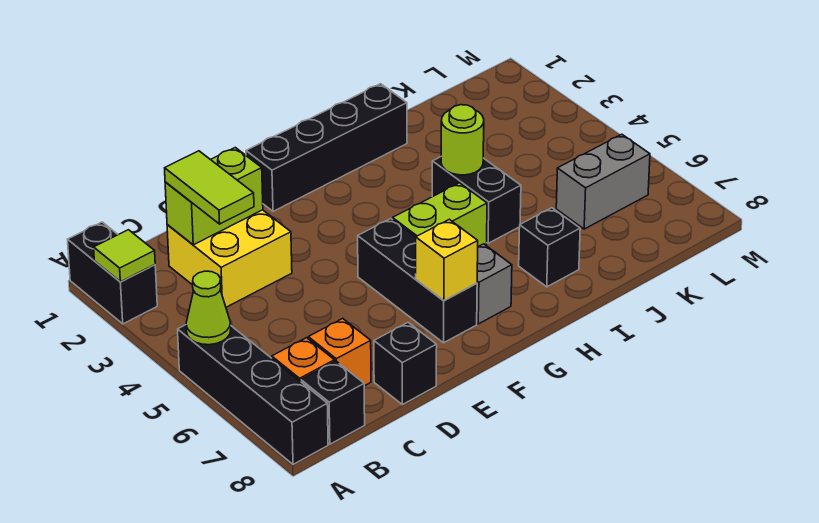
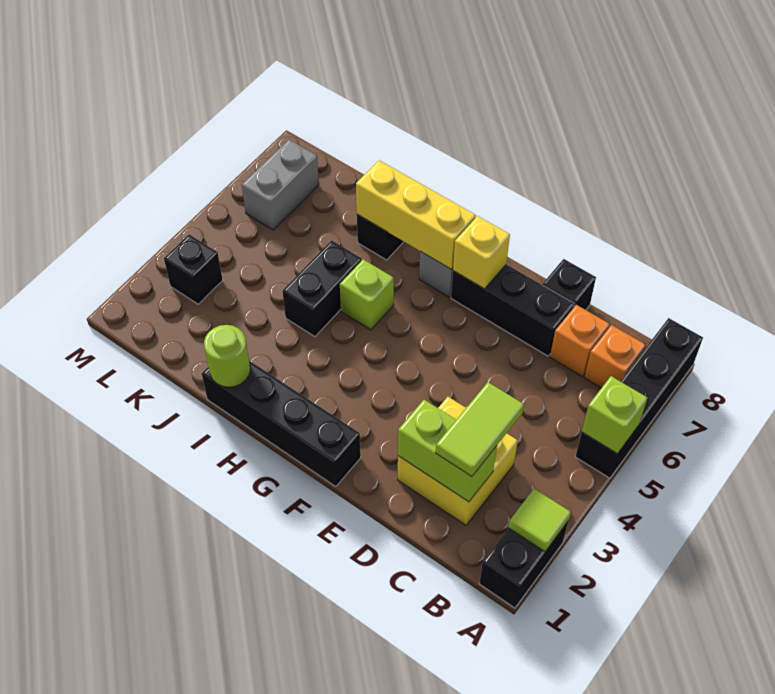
lime cone A5 level 2 -> lime brick A5 level 2
black brick B8 level 1 -> black brick L3 level 1
black brick F5:F7 level 1 -> black brick D7:F7 level 1
lime brick G5:H5 level 1 -> lime brick H5 level 1
none -> yellow brick G7:I7 level 2
lime round brick I4 level 2 -> lime round brick I1 level 2
grey brick K6:L6 level 1 -> grey brick L6:L7 level 1

